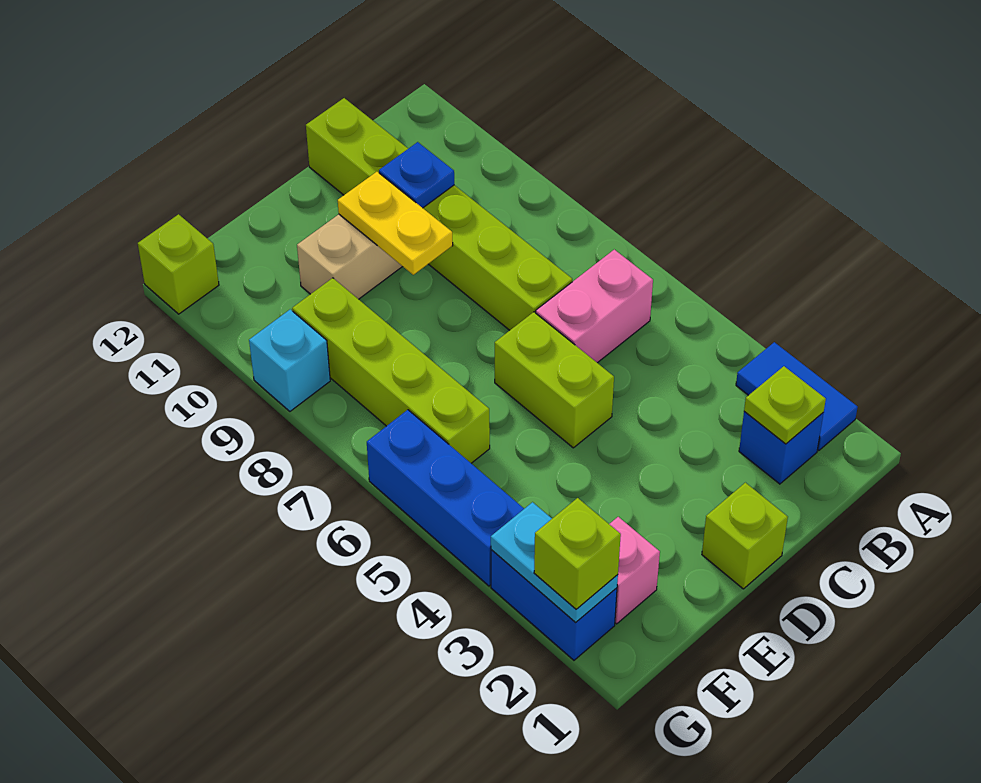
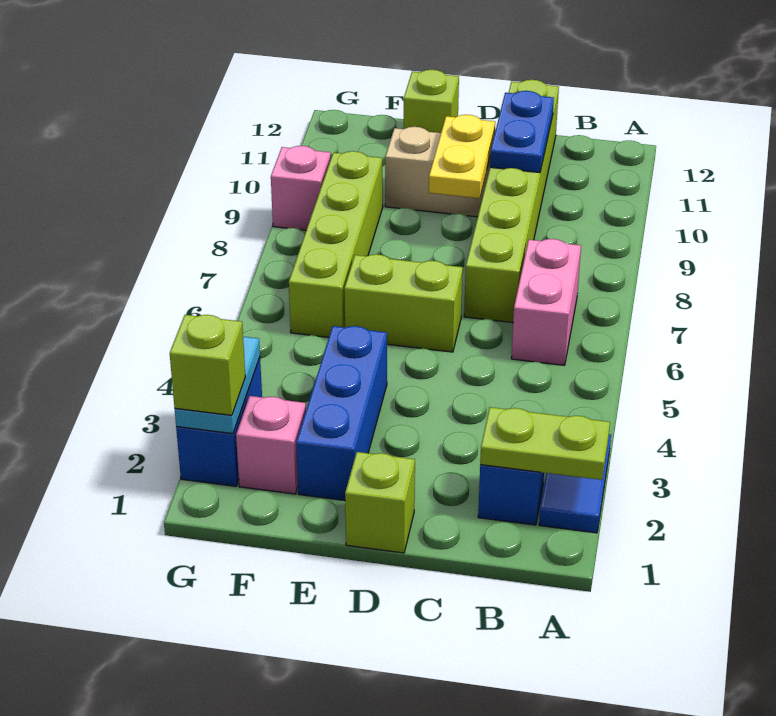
lime plate B2 level 2 -> lime plate A2:B2 level 2
pink brick B6:C6 level 1 -> pink brick B6:B7 level 1
blue plate C10 level 2 -> blue plate C10:C11 level 2
lime brick D5:D6 level 1 -> lime brick D6:E6 level 1
blue brick G4:G6 level 1 -> blue brick E2:E4 level 1
cyan brick G9 level 1 -> pink brick G9 level 1
lime brick G12 level 1 -> lime brick E12 level 1

